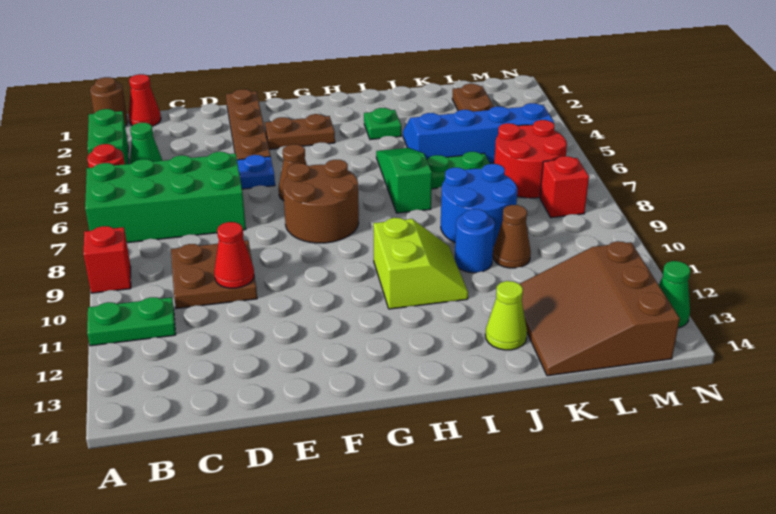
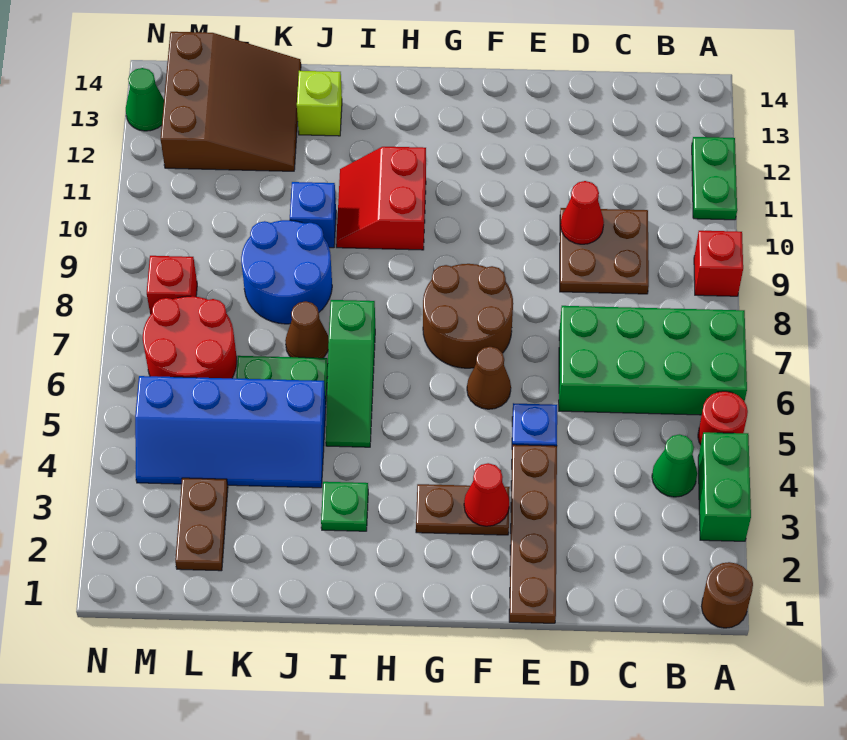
green plate A11:B11 level 1 -> green plate A11:A12 level 1
red cone B1 level 1 -> red cone F3 level 2
lime slope H10:I11 level 1 top H -> red slope H10:I11 level 1 top H
blue round brick J10 level 1 -> blue brick J10 level 1
lime cone J13 level 1 -> lime brick J13 level 1
brown cone K10 level 1 -> brown cone J7 level 1

